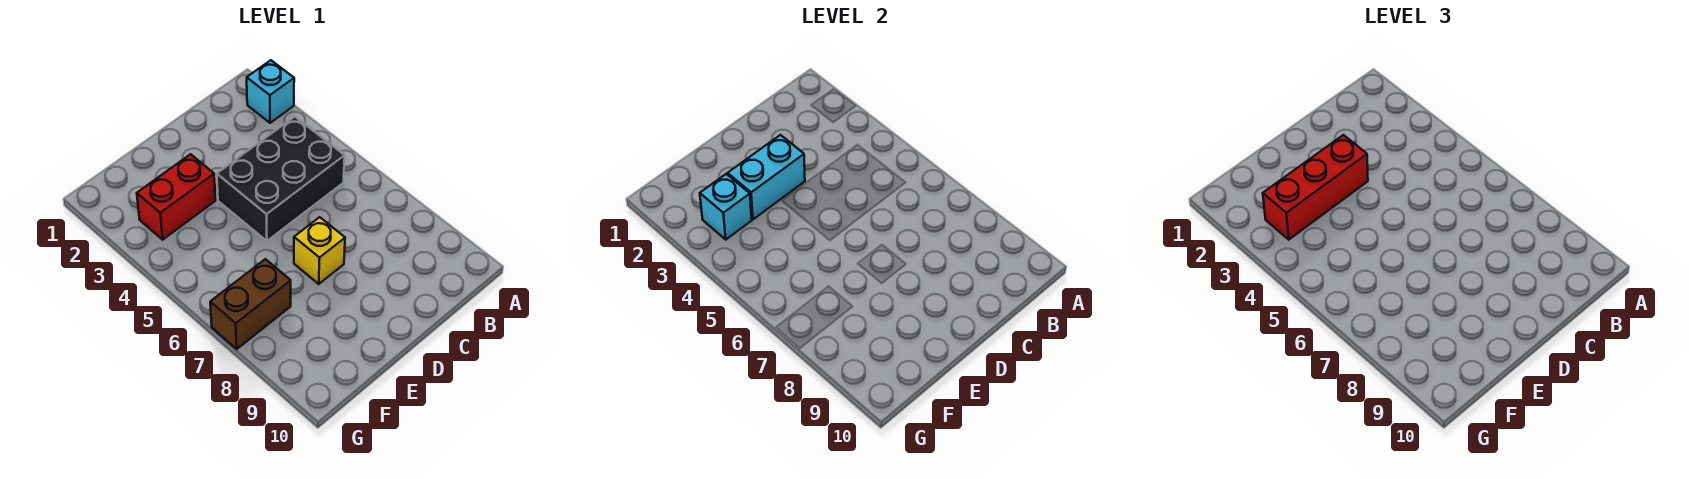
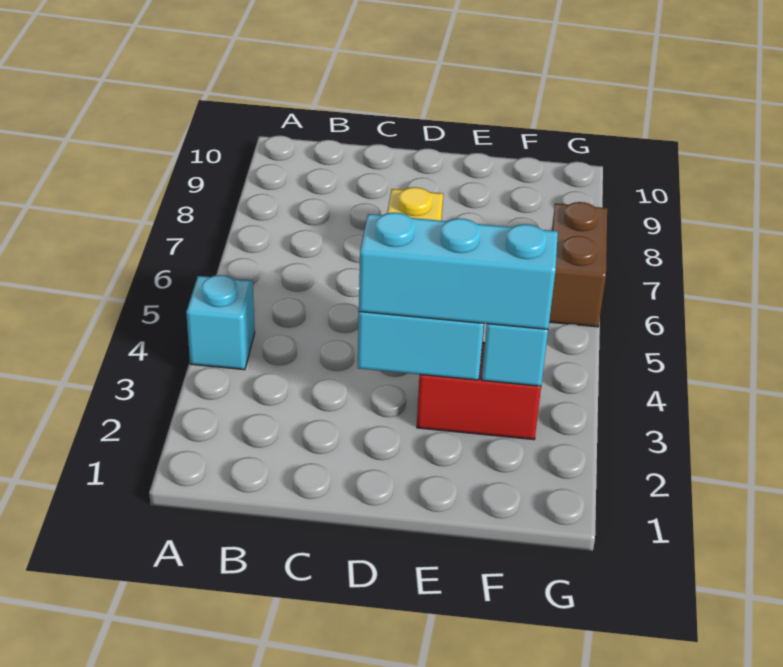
cyan brick A2 level 1 -> cyan brick A4 level 1
black brick B4:D5 level 1 -> none
red brick D3:F3 level 3 -> cyan brick D3:F3 level 3
brown brick F7:G7 level 1 -> brown brick G6:G7 level 1

